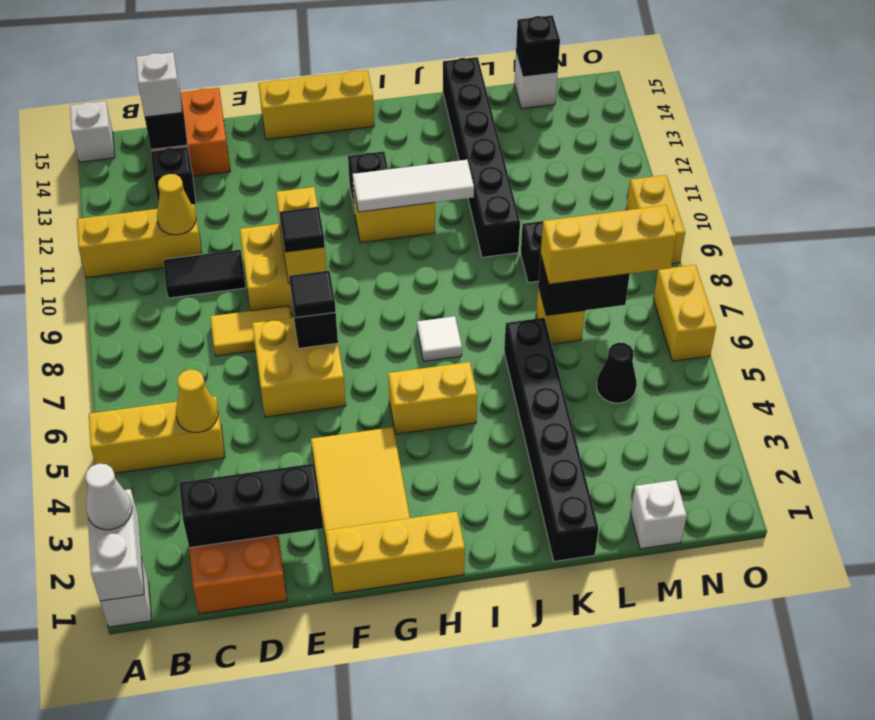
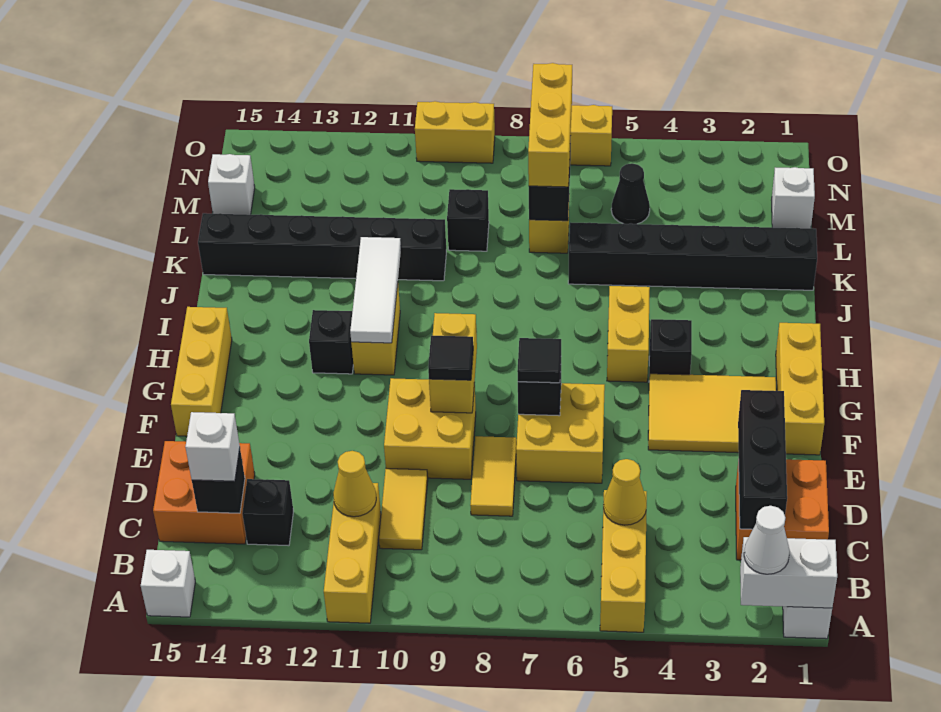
black tile C10:D10 level 1 -> yellow tile C10:D10 level 1
yellow brick F9:F10 level 2 -> yellow brick F9:G9 level 2
white tile I7 level 1 -> none
black brick M15 level 2 -> black brick H4 level 1

